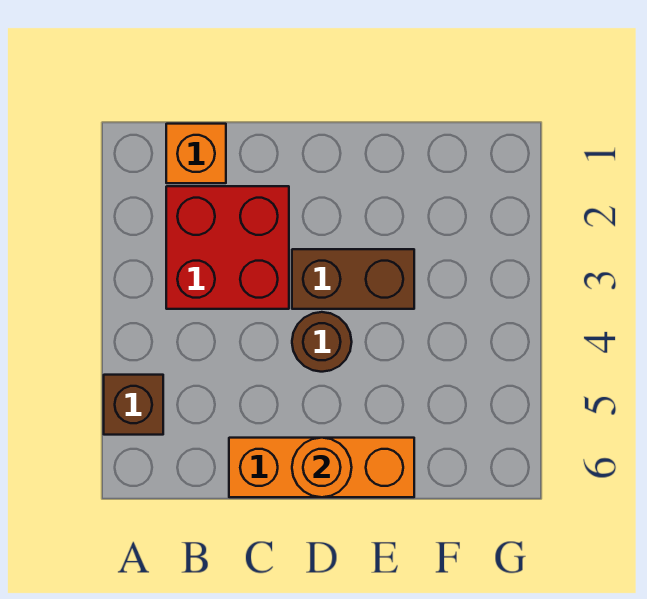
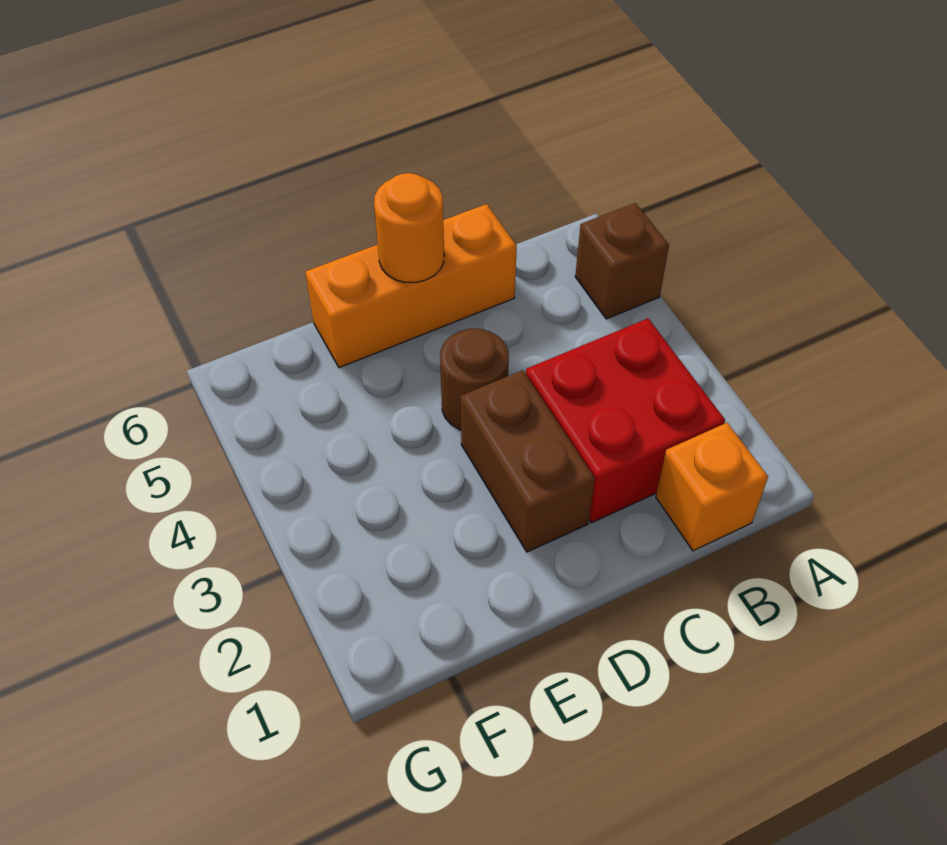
brown brick D3:E3 level 1 -> brown brick D2:D3 level 1

